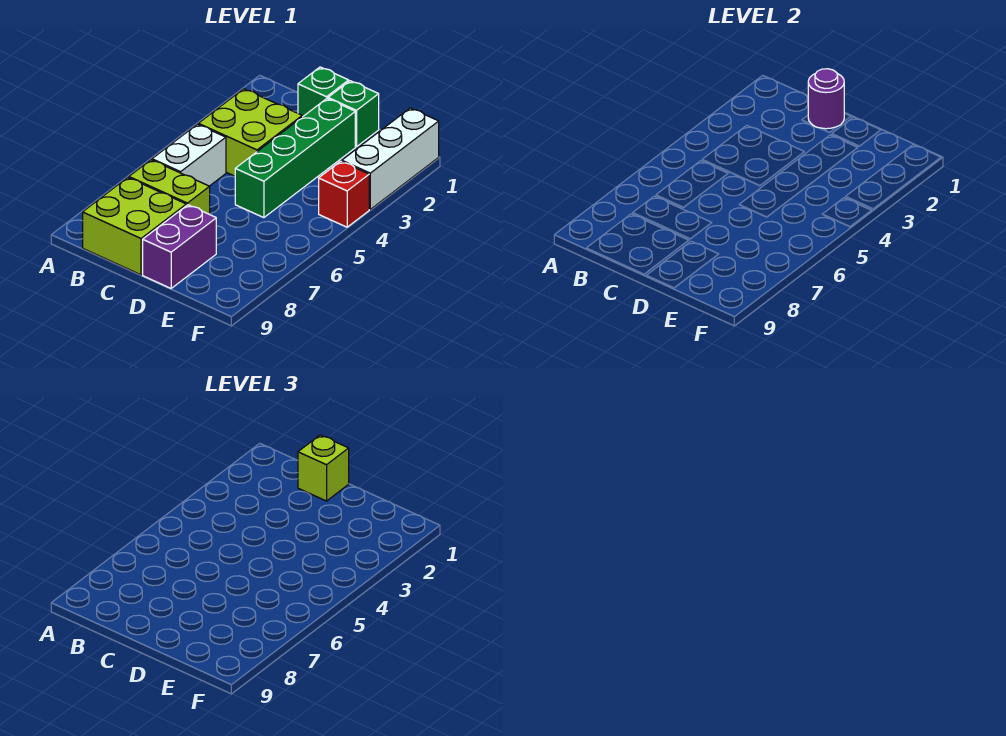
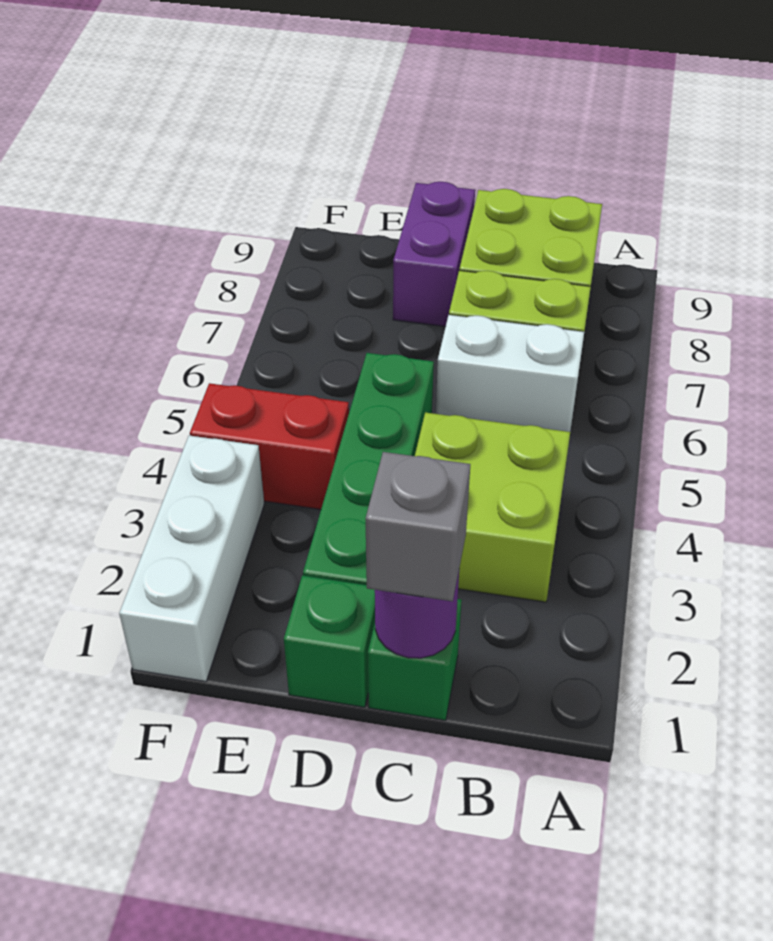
white brick B5:B6 level 1 -> white brick B6:C6 level 1
lime brick C1 level 3 -> grey brick C1 level 3
red brick F4 level 1 -> red brick E4:F4 level 1

